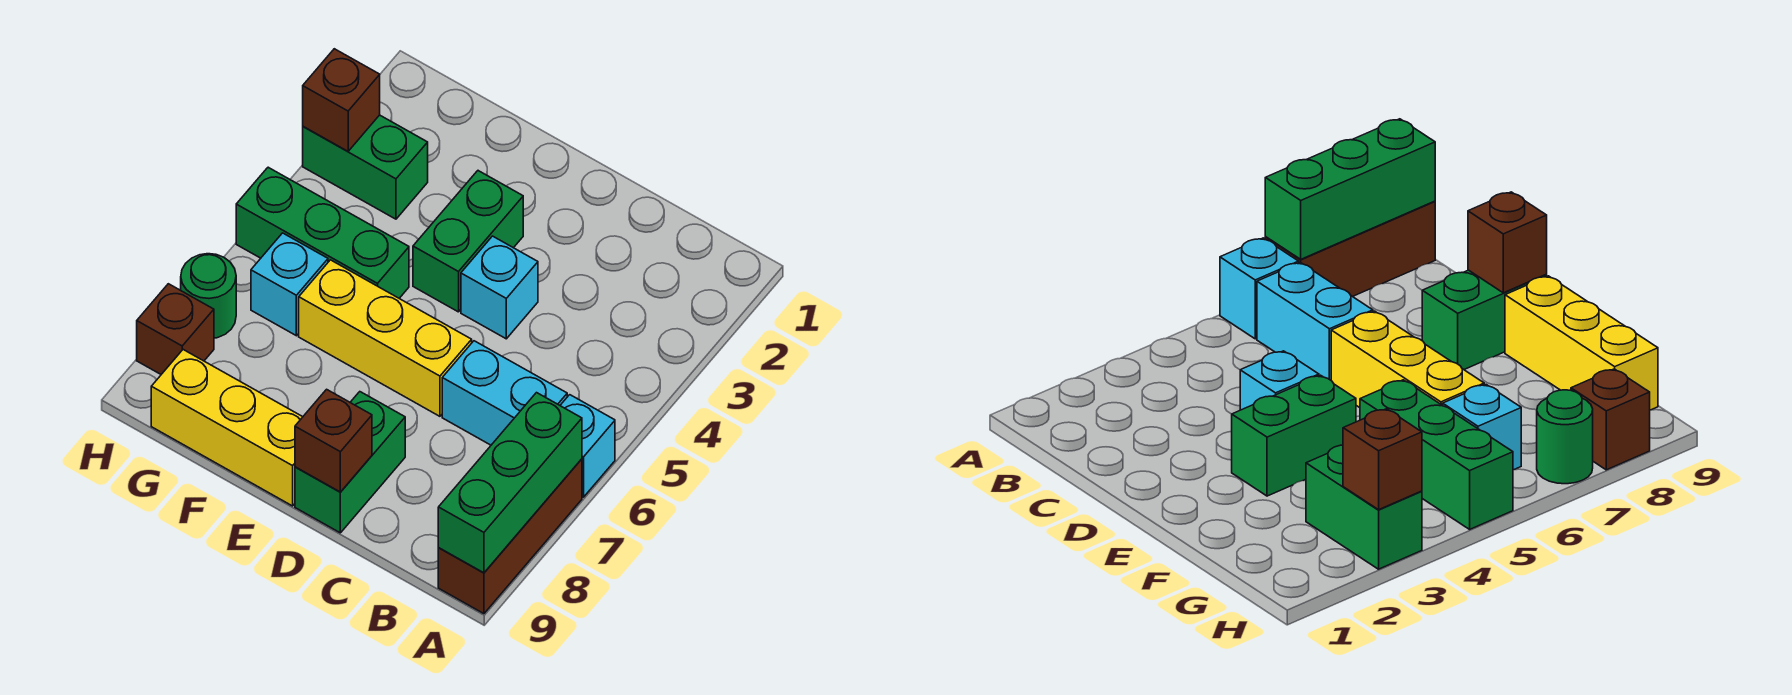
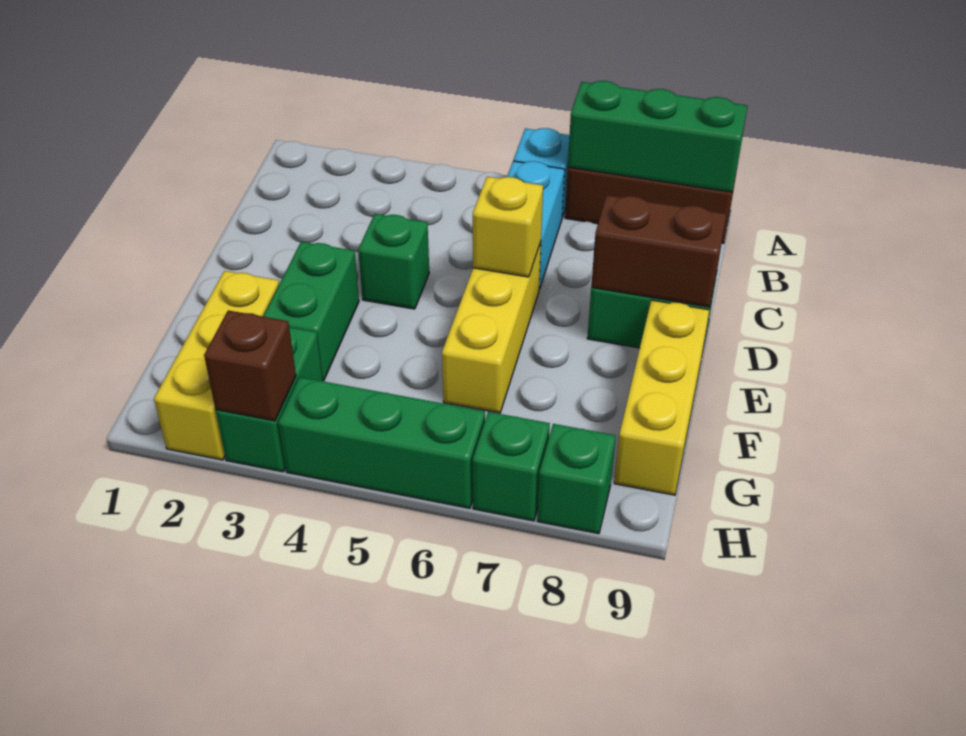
cyan brick D4 level 1 -> green brick D4 level 1
none -> yellow brick D6 level 2
brown brick D9 level 2 -> brown brick D8:D9 level 2
green brick E3:E4 level 1 -> green brick E3:F3 level 1
none -> yellow brick F2:H2 level 1
green brick F5:H5 level 1 -> green brick H4:H6 level 1
cyan brick G6 level 1 -> none
green round brick H7 level 1 -> green brick H7 level 1
brown brick H8 level 1 -> green brick H8 level 1

